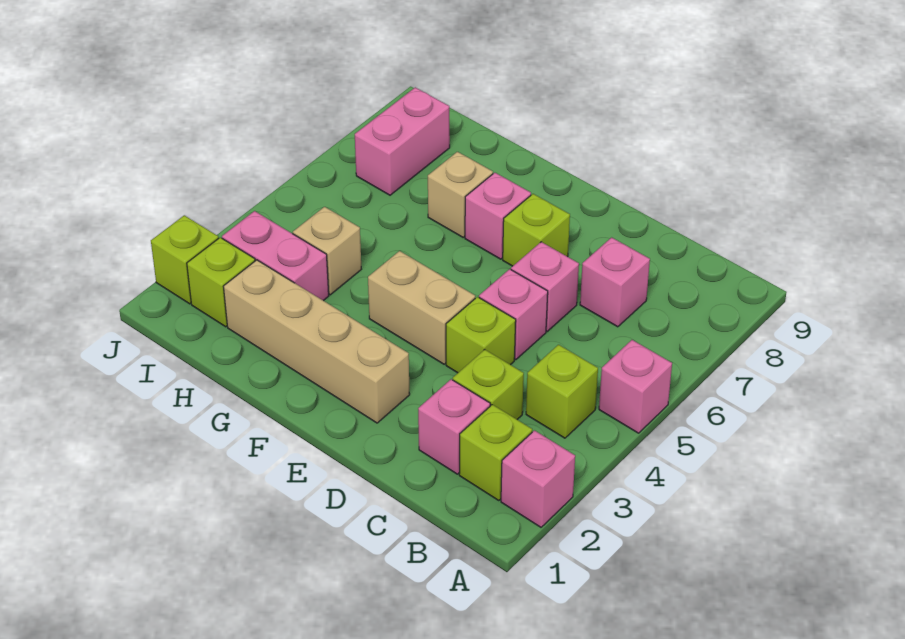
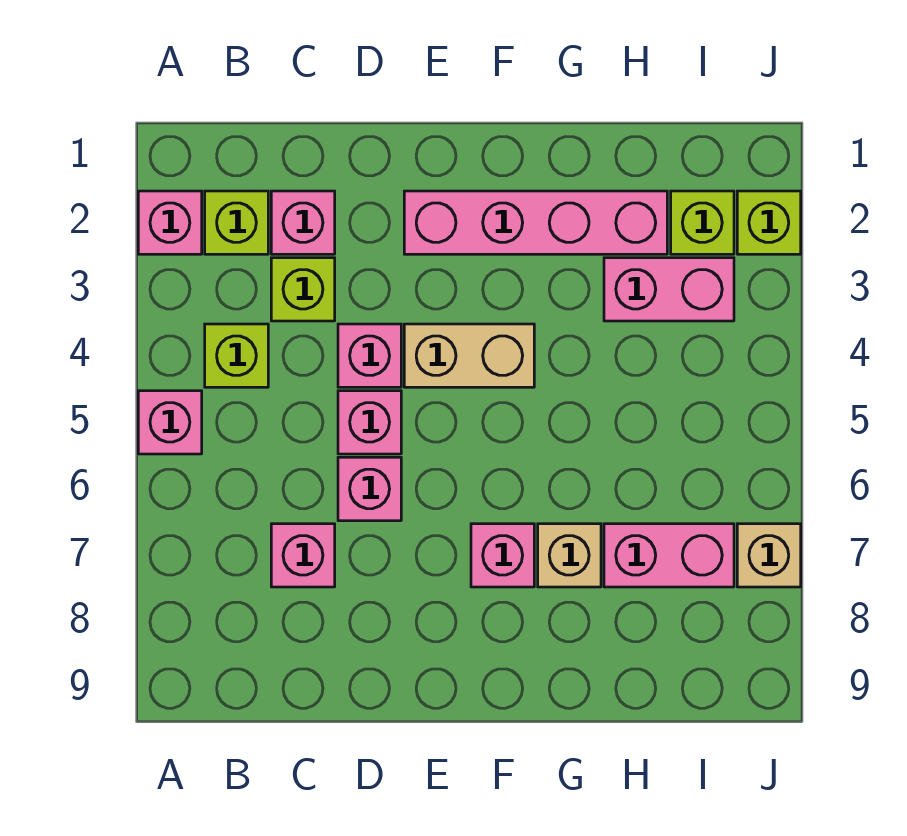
lime brick D4 level 1 -> pink brick D4 level 1
tan brick E2:H2 level 1 -> pink brick E2:H2 level 1
lime brick E7 level 1 -> none
tan brick H4 level 1 -> tan brick J7 level 1
pink brick I7:I8 level 1 -> pink brick H7:I7 level 1

